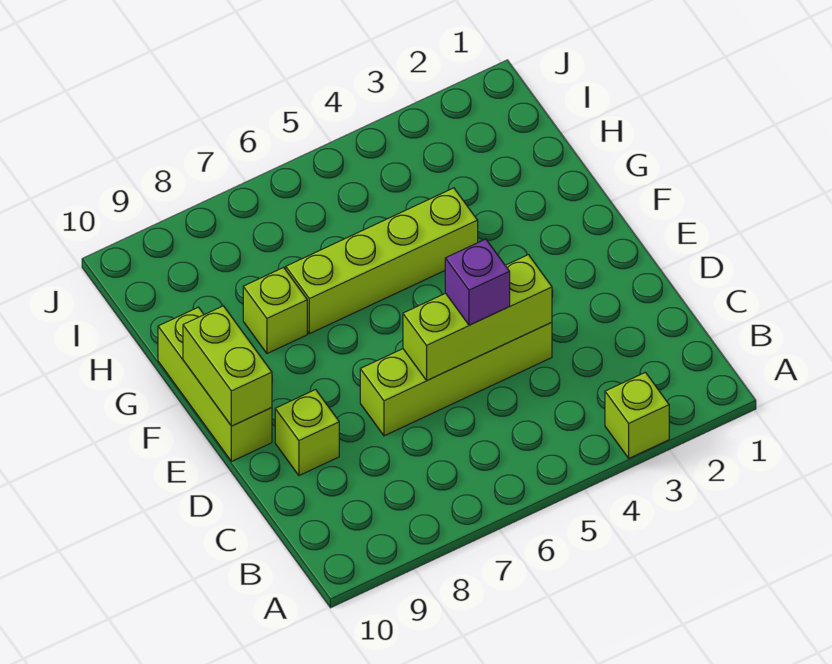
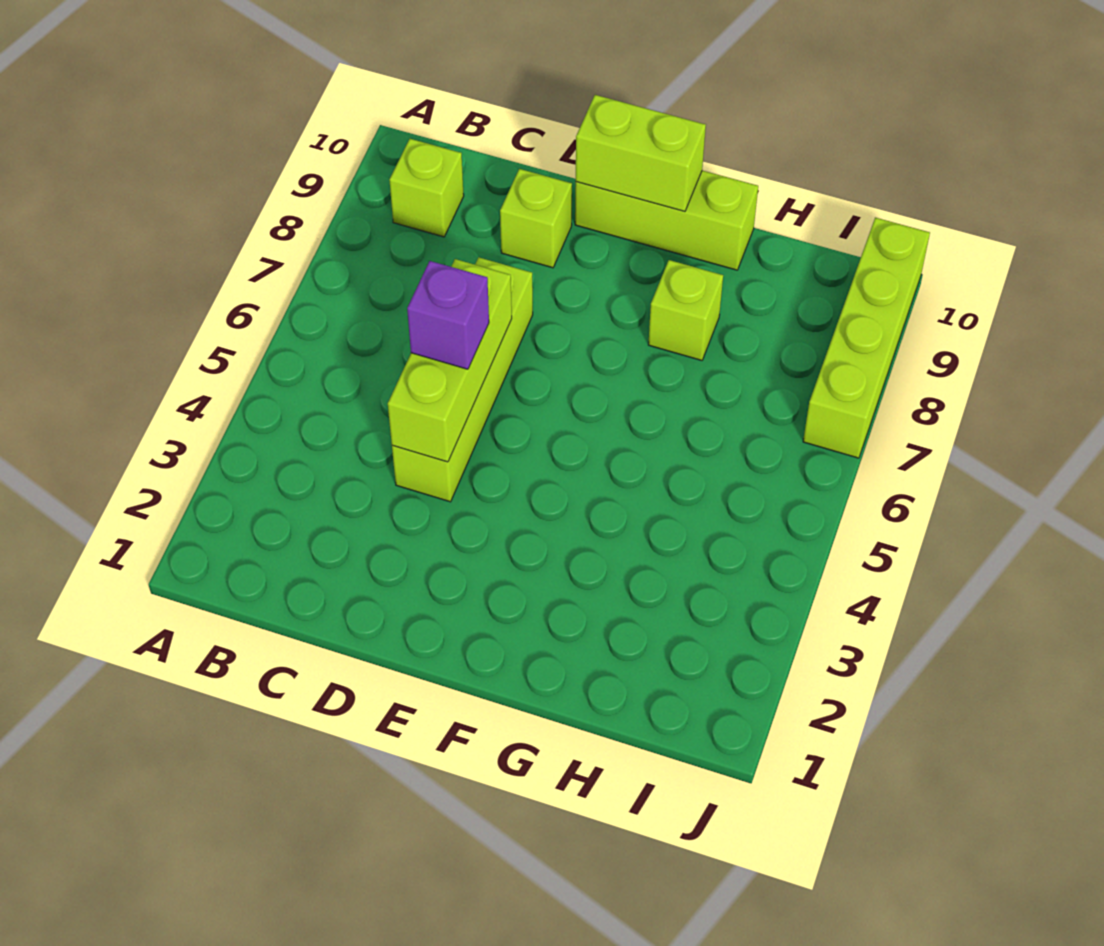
lime brick A3 level 1 -> lime brick B9 level 1
lime brick G4:G7 level 1 -> lime brick J7:J10 level 1

